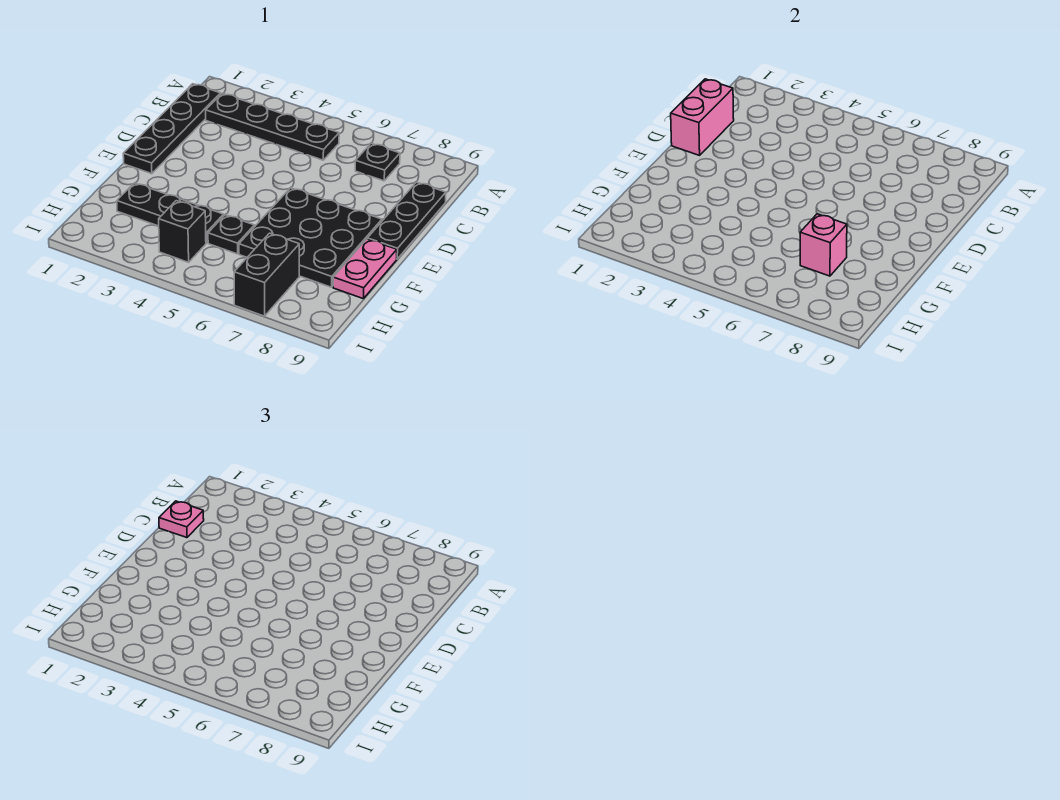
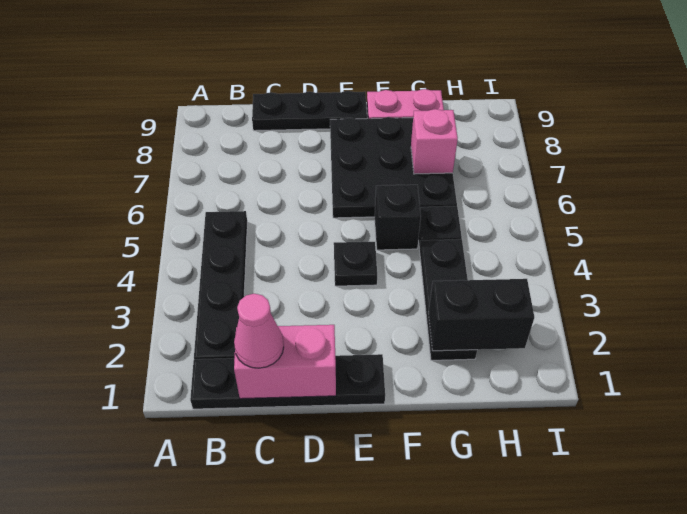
black plate B7 level 1 -> black plate E4 level 1
pink plate C1 level 3 -> pink cone C1 level 3
black brick H4 level 1 -> black brick F5 level 1
black brick H7:I7 level 1 -> black brick G2:H2 level 2

